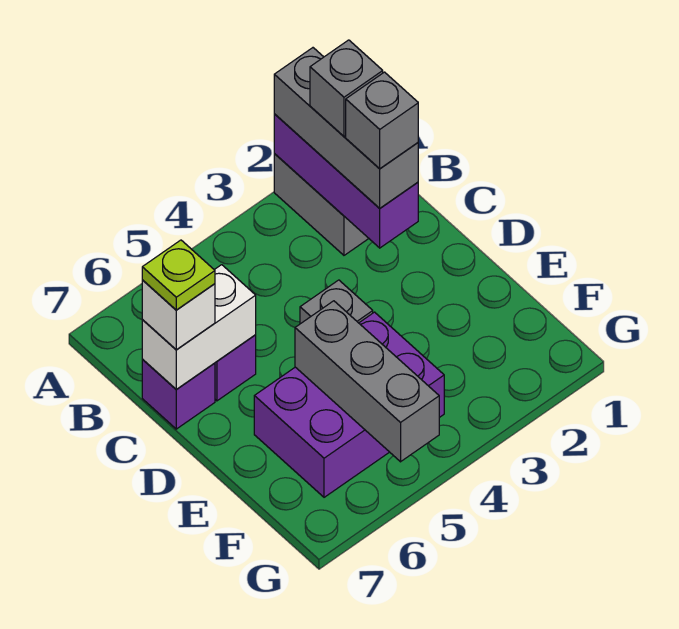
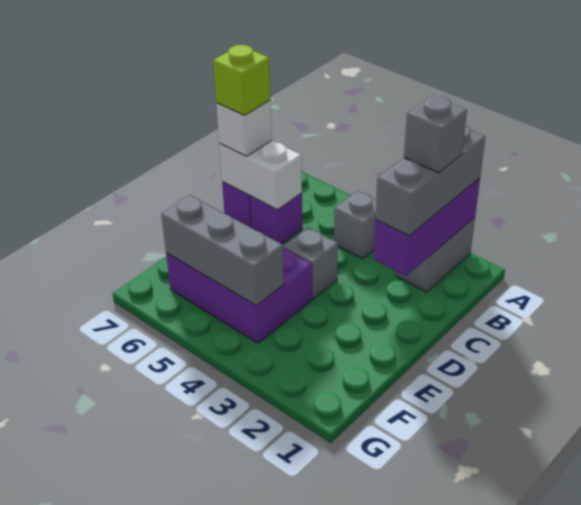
grey brick C2 level 4 -> grey brick B4 level 1
lime plate C7 level 4 -> lime brick C7 level 4
grey brick E5:G5 level 2 -> grey brick F4:F6 level 2

